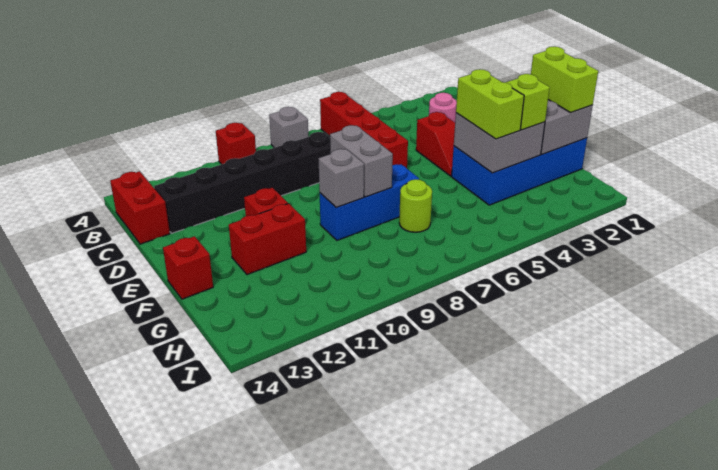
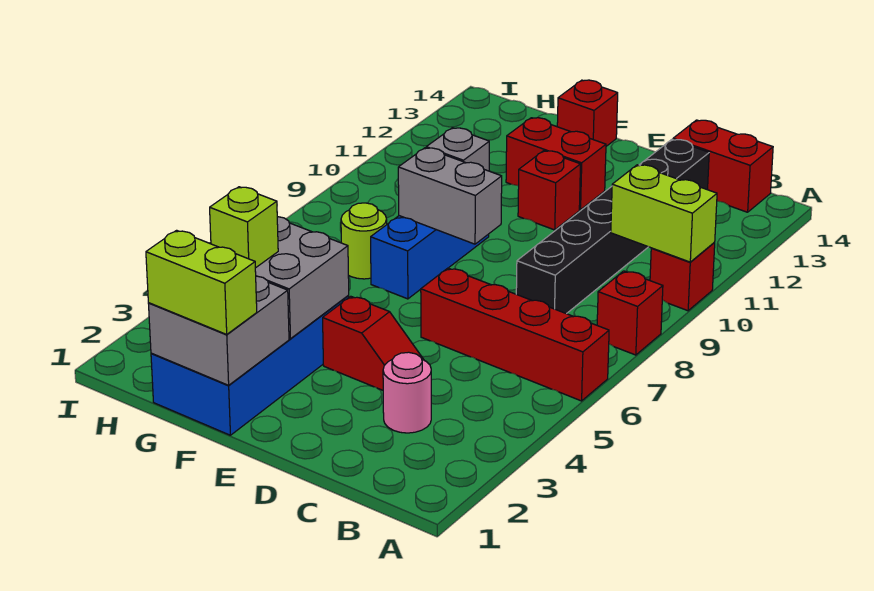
grey brick A8 level 1 -> red brick A8 level 1
red slope D4:E4 level 1 top D -> red slope D4:E4 level 1 top E
lime brick F4:G4 level 3 -> lime brick A10:B10 level 2
red brick F11:F12 level 1 -> red brick E12:F12 level 1

